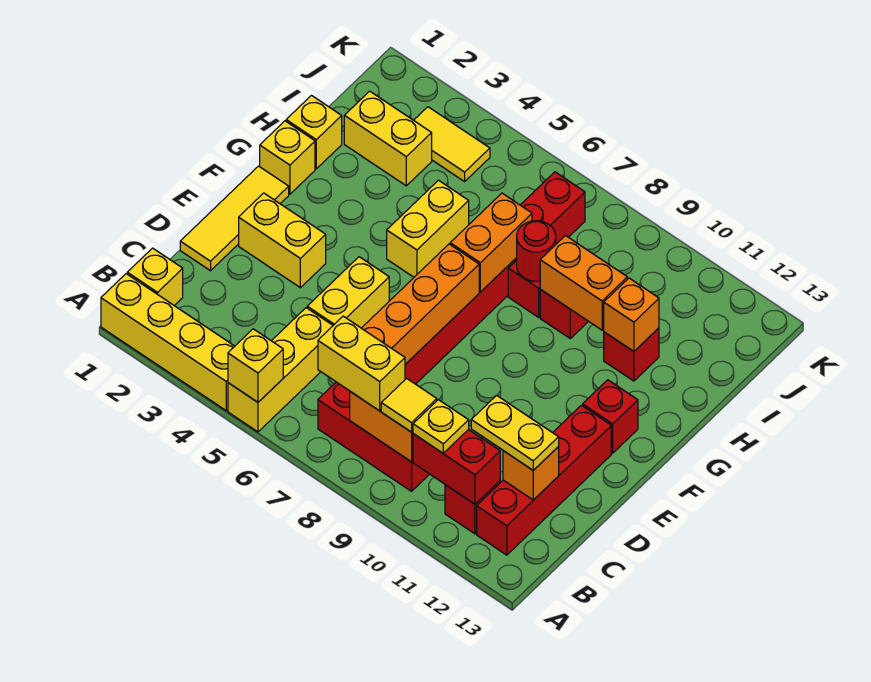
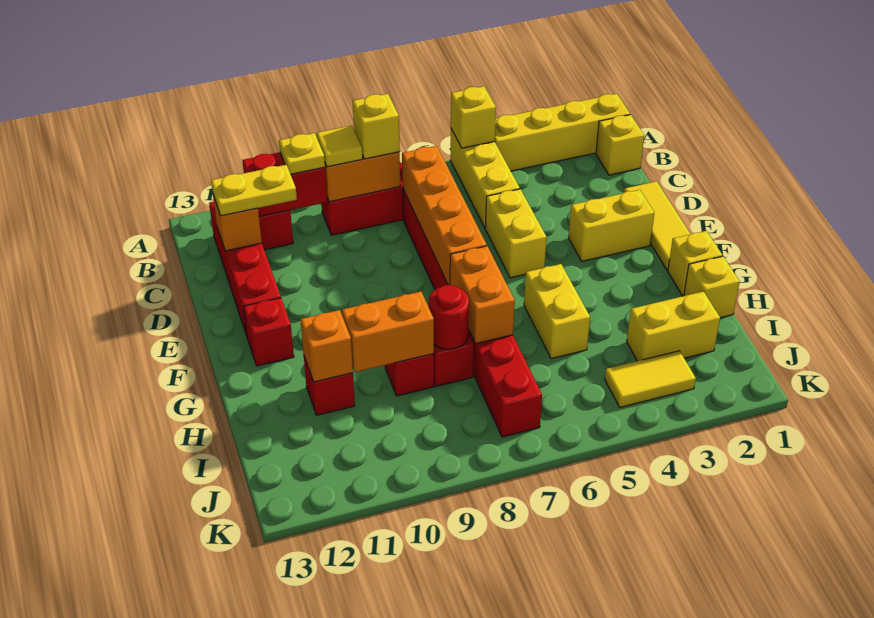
yellow brick B7:B8 level 3 -> yellow brick B8 level 3

